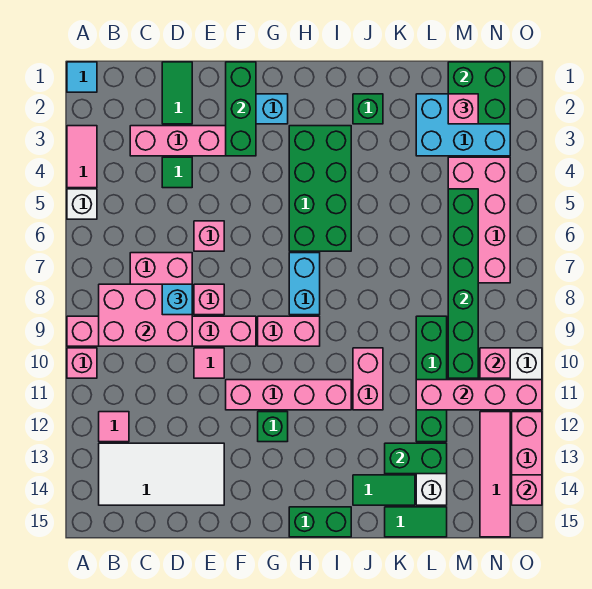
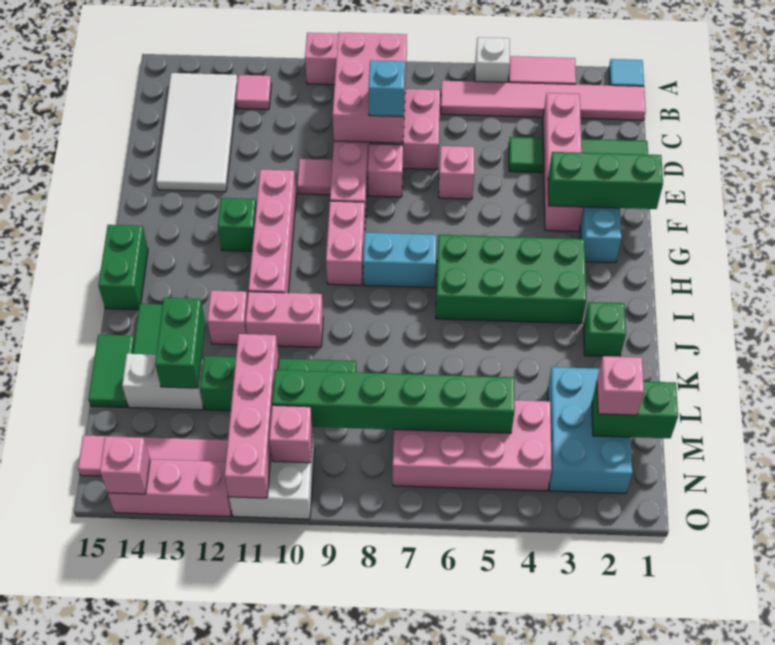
none -> pink tile B1:B6 level 1
none -> pink brick J12 level 1
green brick M1:N2 level 2 -> green brick M1:M2 level 2

